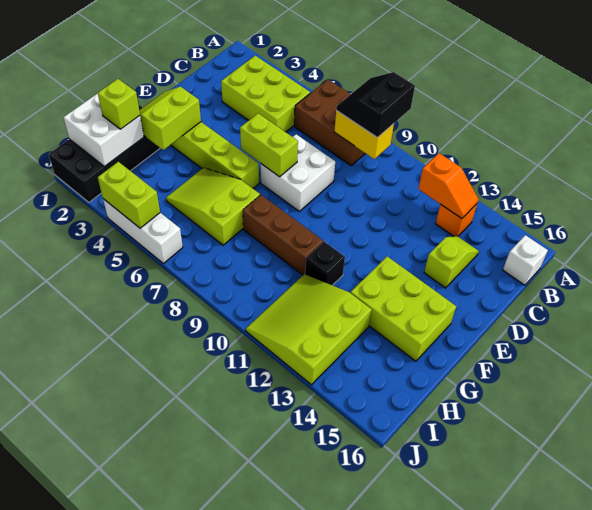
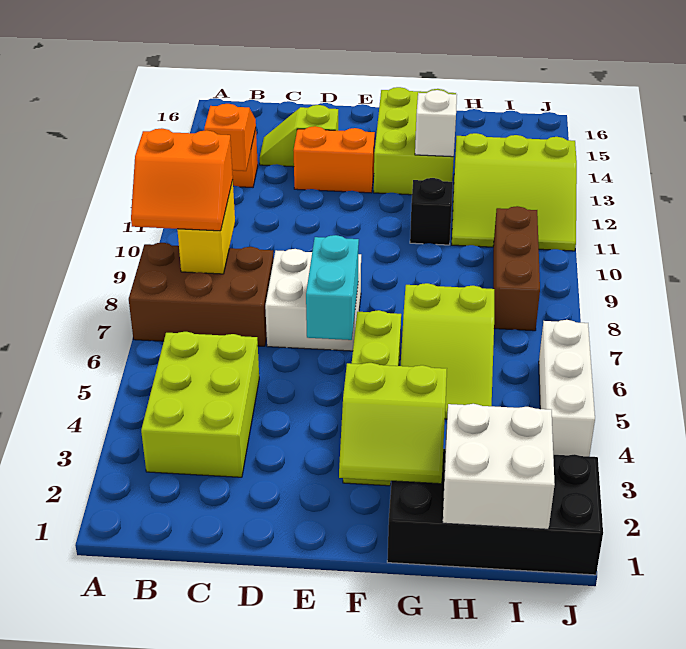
brown brick A6:B8 level 1 -> brown brick A7:C8 level 1
black slope A8:B9 level 3 top 9 -> orange slope A8:B9 level 3 top 9
white brick B16 level 1 -> white brick G13 level 2
none -> orange brick D13:E13 level 1
lime brick E6:E7 level 2 -> cyan brick E6:E7 level 2
brown brick G8:G10 level 1 -> brown brick I8:I10 level 1
lime brick H2 level 3 -> none
lime brick J4:J5 level 2 -> none

